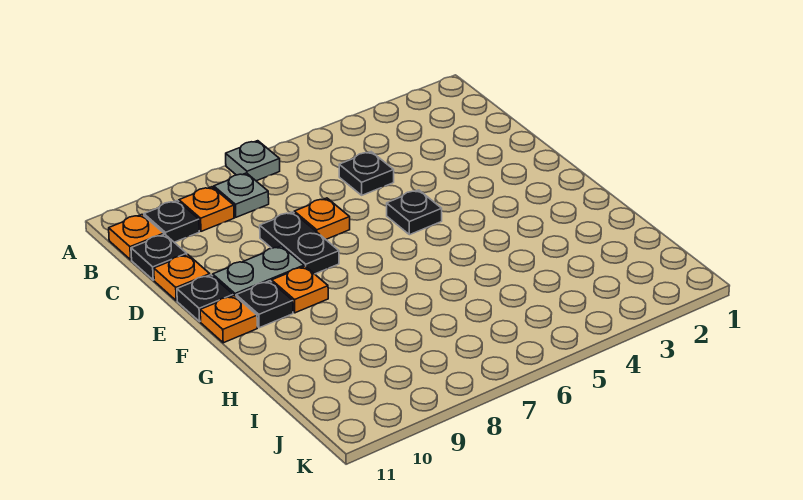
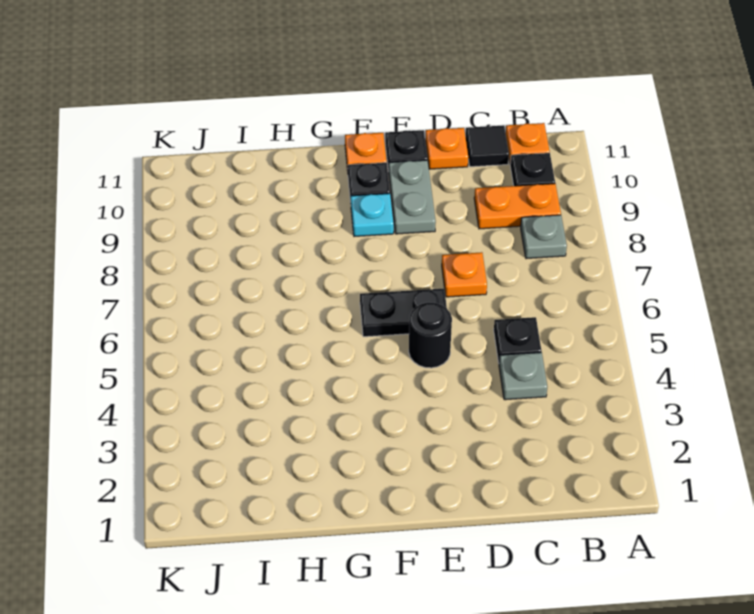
grey plate A7 level 1 -> grey plate C4 level 1
orange plate B9 level 1 -> orange plate B9:C9 level 1
black plate C11 level 1 -> black tile C11 level 1
black plate D8:E8 level 1 -> black plate E6:F6 level 1
black plate E5 level 1 -> black round brick E5 level 1
orange plate F9 level 1 -> cyan plate F9 level 1

